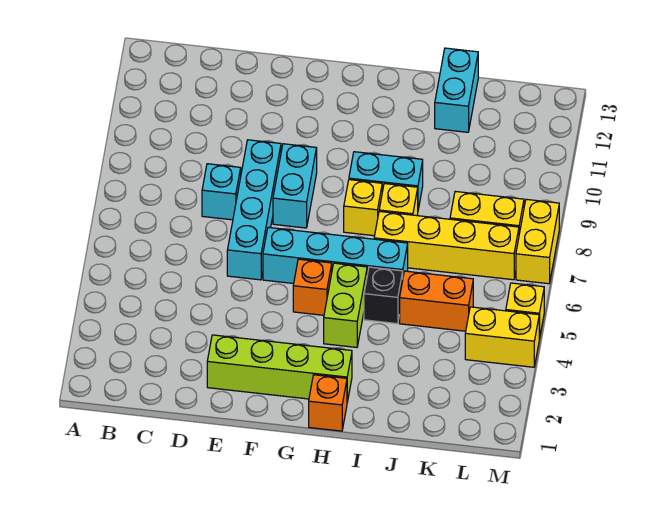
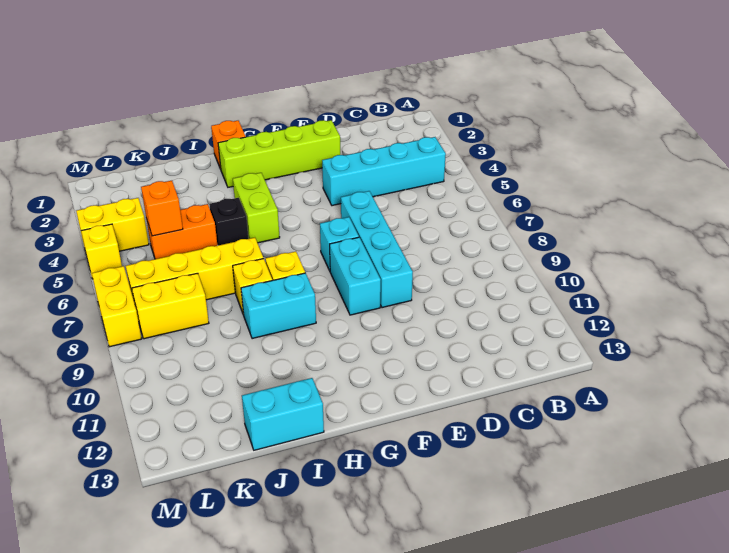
cyan brick D8 level 1 -> cyan brick F7 level 1
cyan brick F6:I6 level 1 -> cyan brick B4:E4 level 1
orange brick G5 level 1 -> orange brick K5 level 2
cyan brick J12:J13 level 1 -> cyan brick I13:J13 level 1

